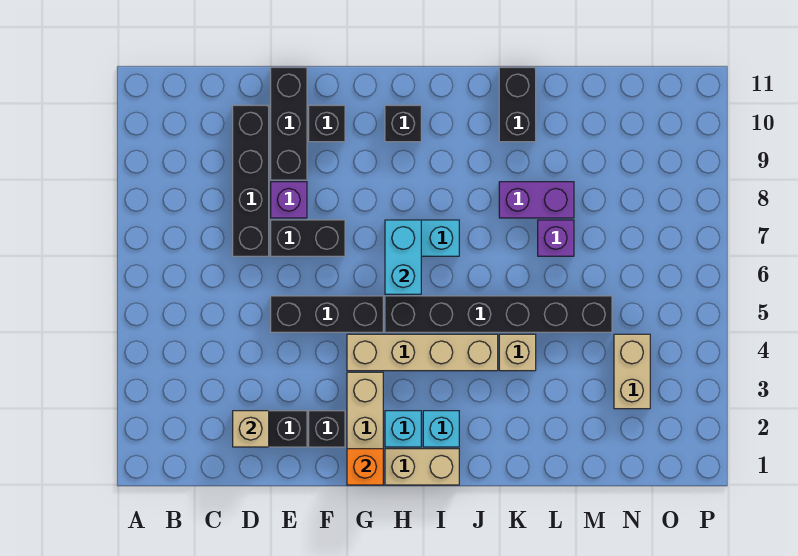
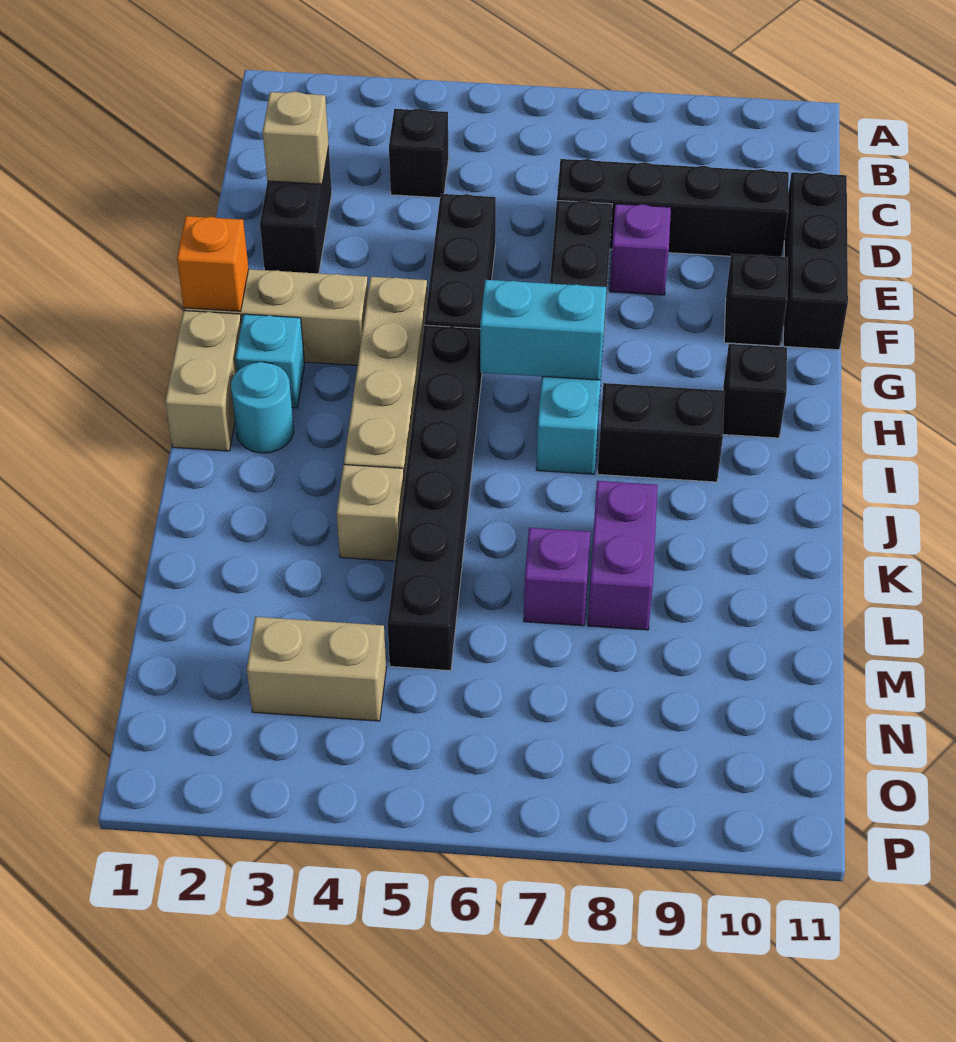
black brick E9:E11 level 1 -> black brick D11:F11 level 1
black brick F2 level 1 -> black brick C4 level 1
cyan brick I2 level 1 -> cyan round brick I2 level 1
black brick K10:K11 level 1 -> black brick I8:I9 level 1

